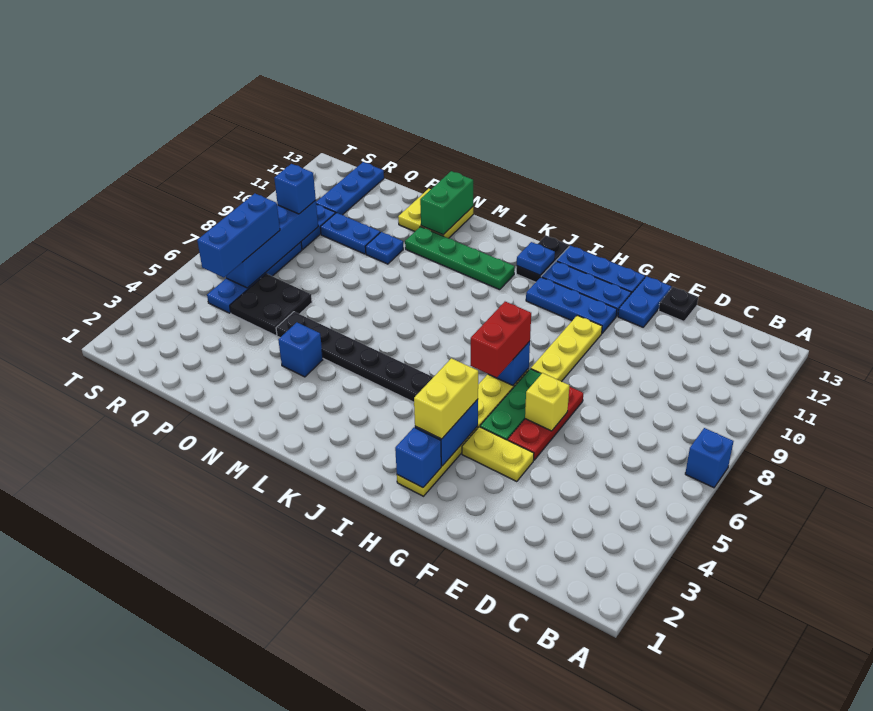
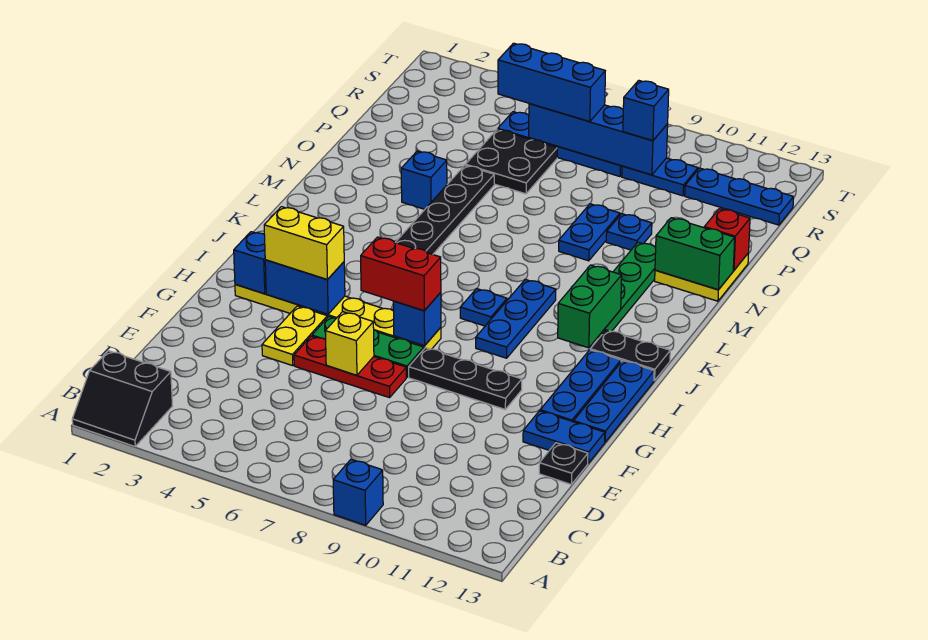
none -> black slope A1:B2 level 1 top B
blue brick A7 level 1 -> blue brick A9 level 1
yellow plate G8:G10 level 1 -> black plate G8:G10 level 1
blue plate G11:I11 level 1 -> blue plate I9:K9 level 1
none -> green brick J11:K11 level 2
blue plate J12 level 2 -> blue plate J8 level 1
none -> red brick O13 level 2
blue plate P10:Q10 level 1 -> blue plate N9:O9 level 1

